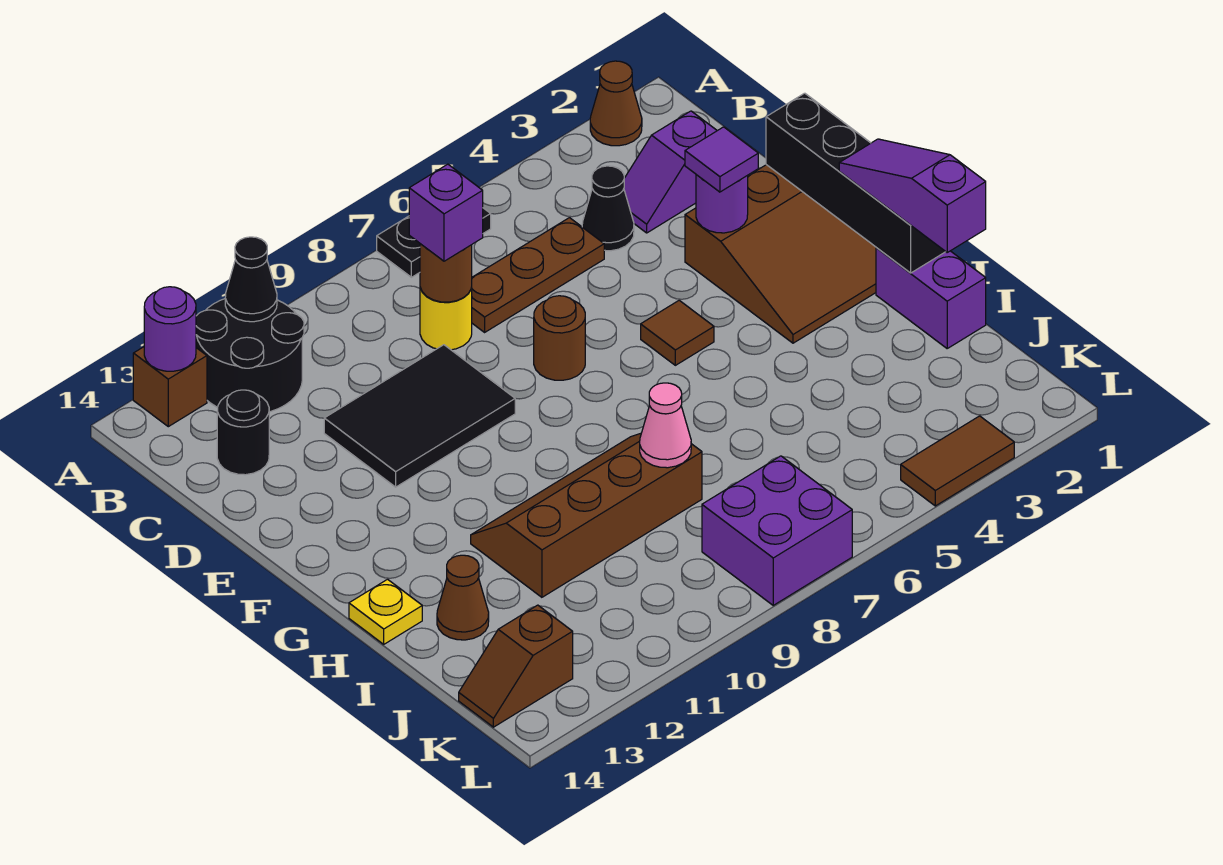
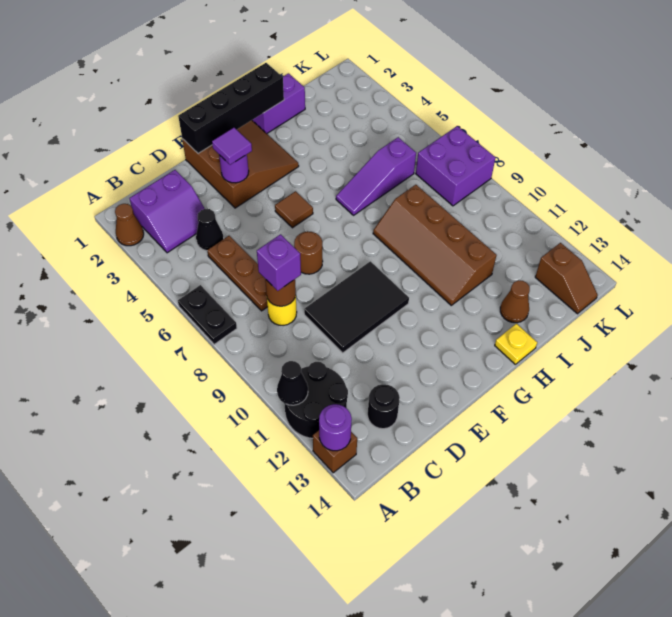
purple slope C2:C3 level 1 top 2 -> purple slope B2:C3 level 1 top 2
black tile D9:E11 level 1 -> black tile D9:F10 level 1
purple slope G1:I1 level 3 top I -> purple slope H6:J6 level 1 top J
pink cone I8 level 2 -> none
brown tile L3:L4 level 1 -> none

